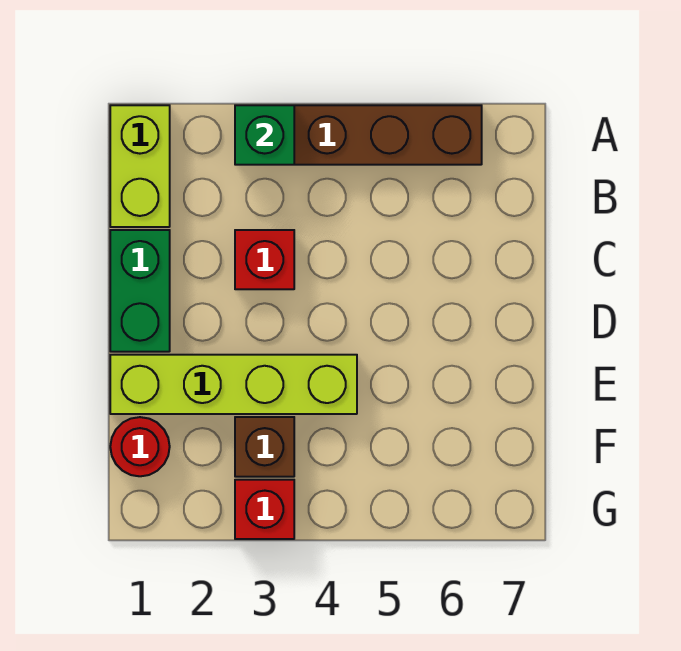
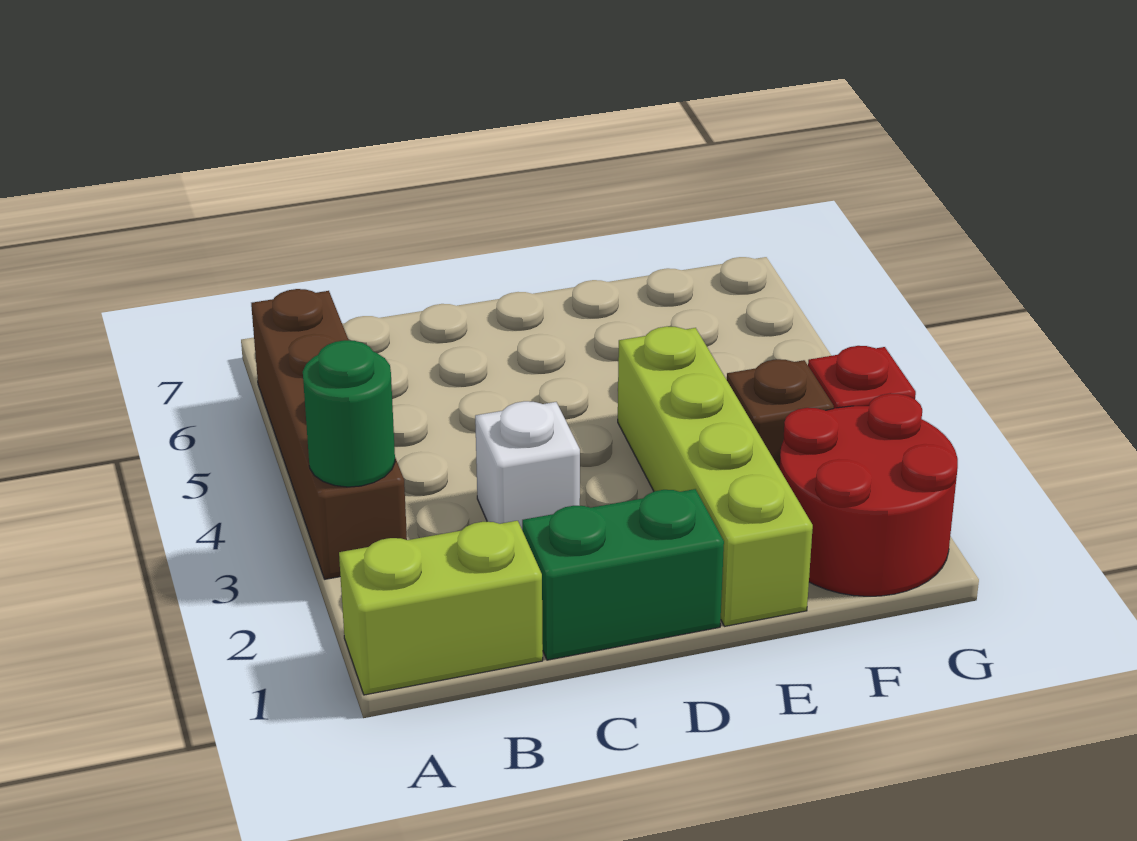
green brick A3 level 2 -> green round brick A3 level 2
red brick C3 level 1 -> white brick C3 level 1
red round brick F1 level 1 -> red round brick F1:G2 level 1

